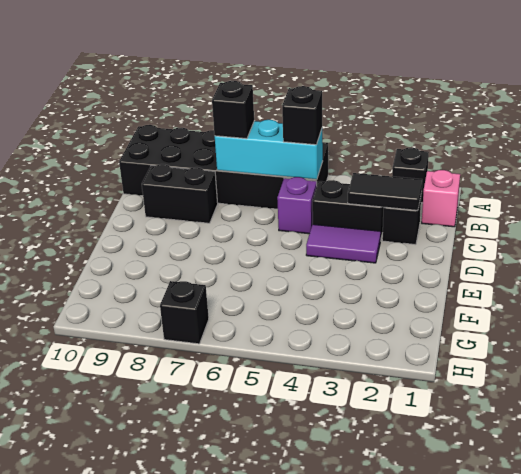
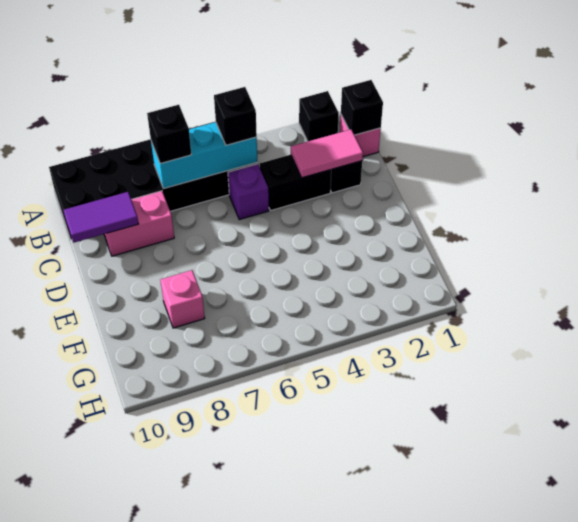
black tile C2:C3 level 2 -> pink tile C2:C3 level 2
black brick C8:C9 level 1 -> pink brick C8:C9 level 1
purple tile D3:D4 level 1 -> purple tile C9:C10 level 2
none -> pink brick F8 level 1
black brick H7 level 1 -> black brick B1 level 2

